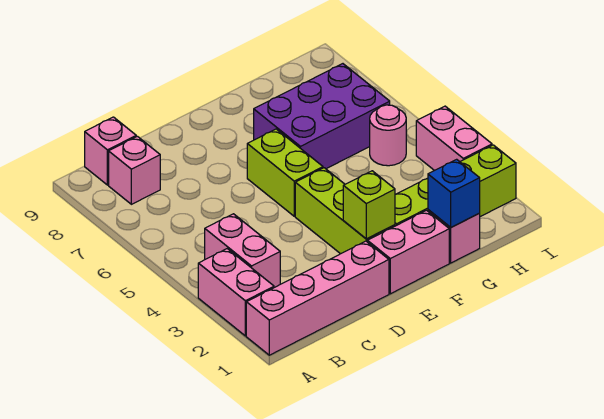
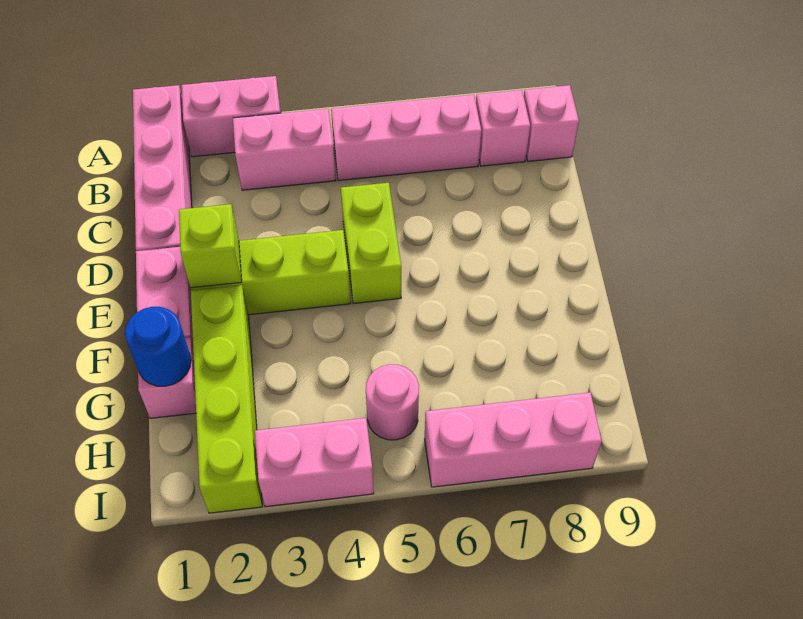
none -> pink brick B5:B7 level 1
lime brick E5:E6 level 1 -> lime brick D5:E5 level 1
purple brick F6:H7 level 1 -> none
blue brick G1 level 2 -> blue round brick G1 level 2
none -> pink brick I6:I8 level 1

